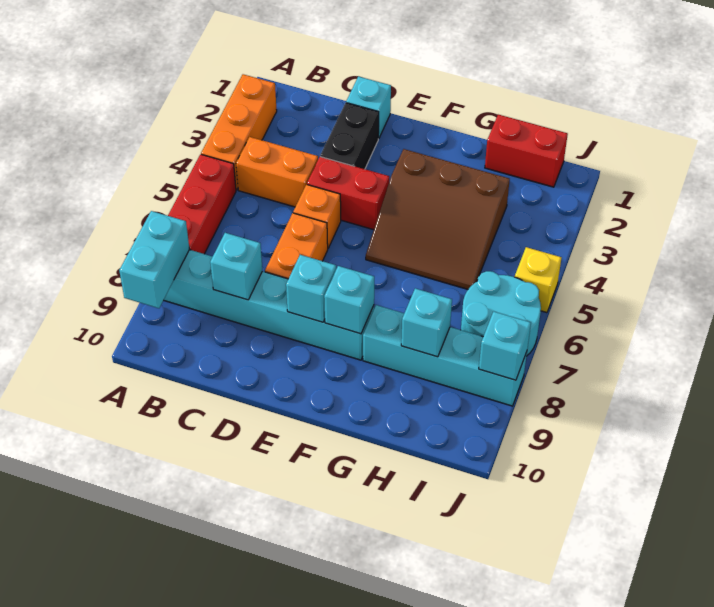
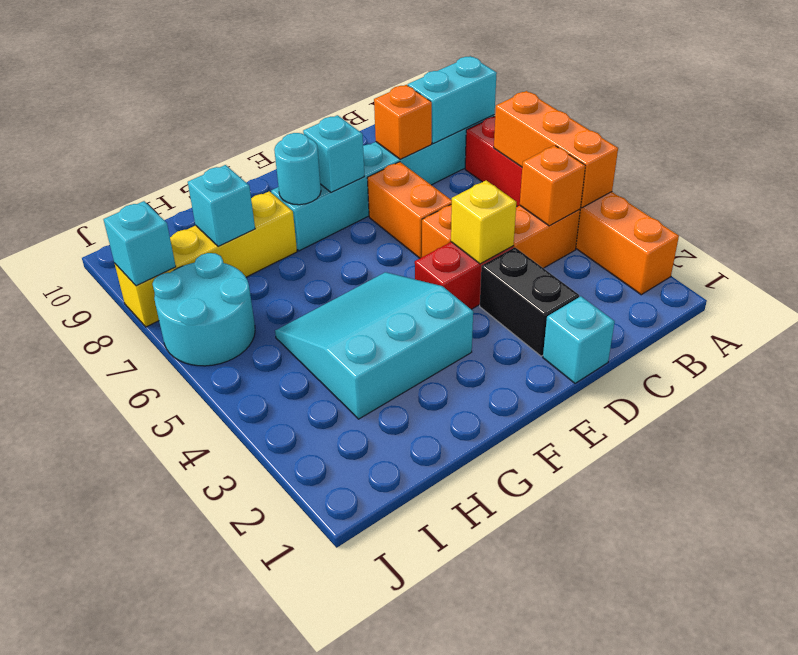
none -> orange brick A4:A6 level 2
cyan brick A8:A9 level 2 -> cyan brick A8:B8 level 2
none -> orange brick B4 level 2
cyan brick C8 level 2 -> orange brick C8 level 2
brown slope F3:H5 level 1 top 3 -> cyan slope F3:H5 level 1 top 3
cyan brick F8 level 2 -> cyan round brick F8 level 2
cyan brick G8:J8 level 1 -> yellow brick G8:J8 level 1
red brick H1:I1 level 1 -> none
yellow brick J5 level 1 -> yellow brick D4 level 2

